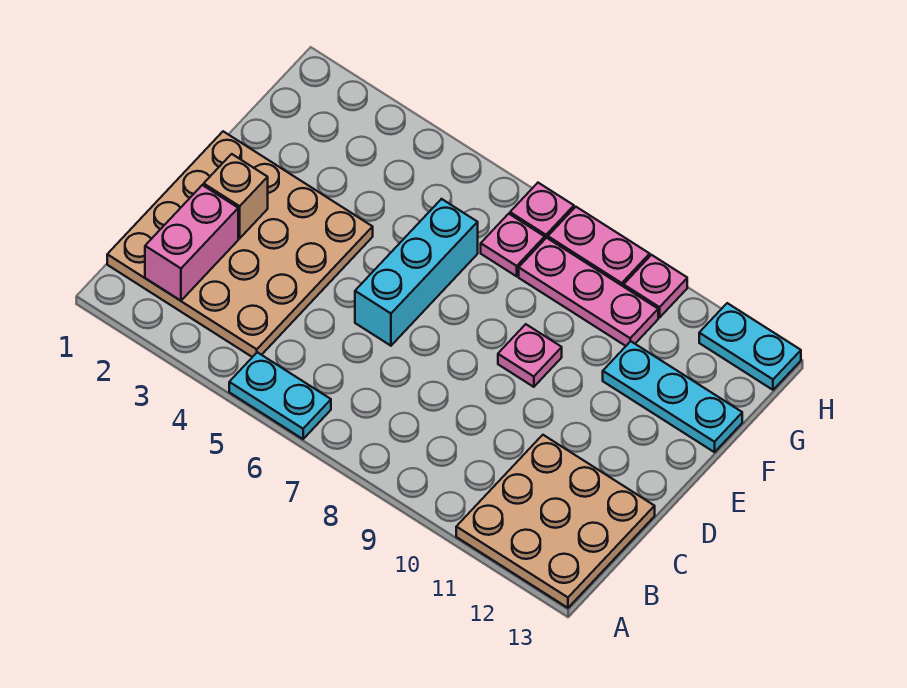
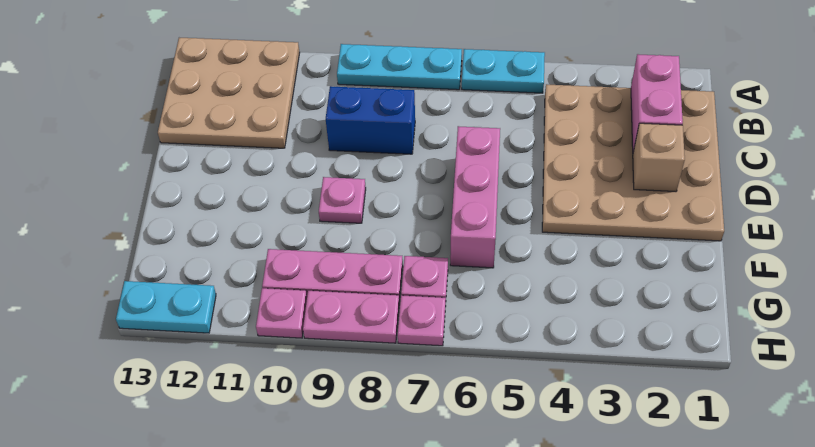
none -> blue brick C8:C9 level 1
cyan brick D6:F6 level 1 -> pink brick D6:F6 level 1
cyan plate F11:F13 level 1 -> cyan plate A7:A9 level 1

